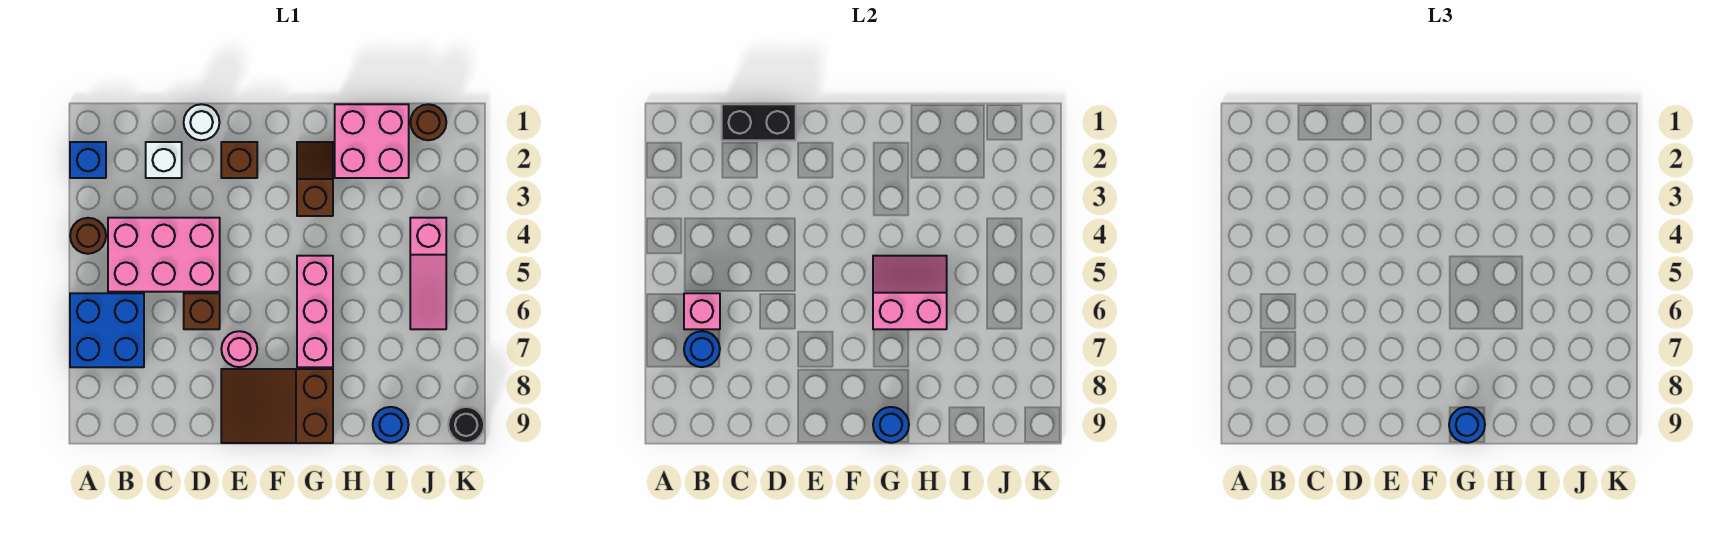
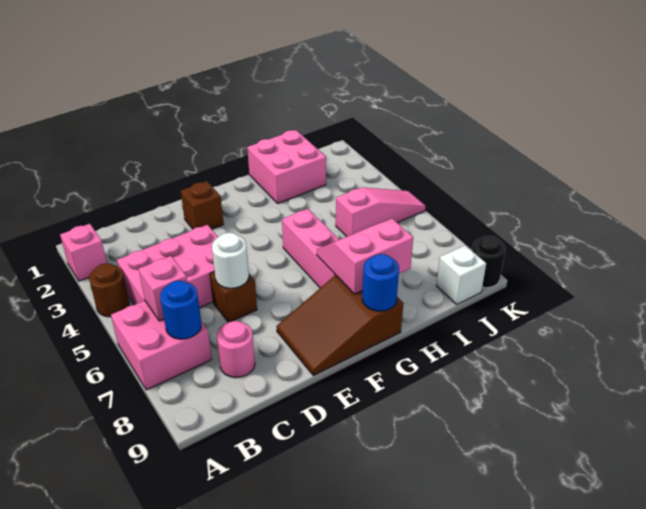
blue brick A2 level 1 -> pink brick A2 level 1
blue brick A6:B7 level 1 -> pink brick A6:B7 level 1
black brick C1:D1 level 2 -> none
white brick C2 level 1 -> white brick J9 level 1
white round brick D1 level 1 -> white round brick D6 level 2
pink round brick E7 level 1 -> pink round brick C8 level 1
brown slope G2:G3 level 1 top 3 -> none
pink slope G5:H6 level 2 top 6 -> pink slope G7:H8 level 2 top 8
blue round brick G9 level 3 -> none
blue round brick I9 level 1 -> none
brown round brick J1 level 1 -> none
pink slope J4:J6 level 1 top 4 -> pink slope I5:K5 level 1 top I

